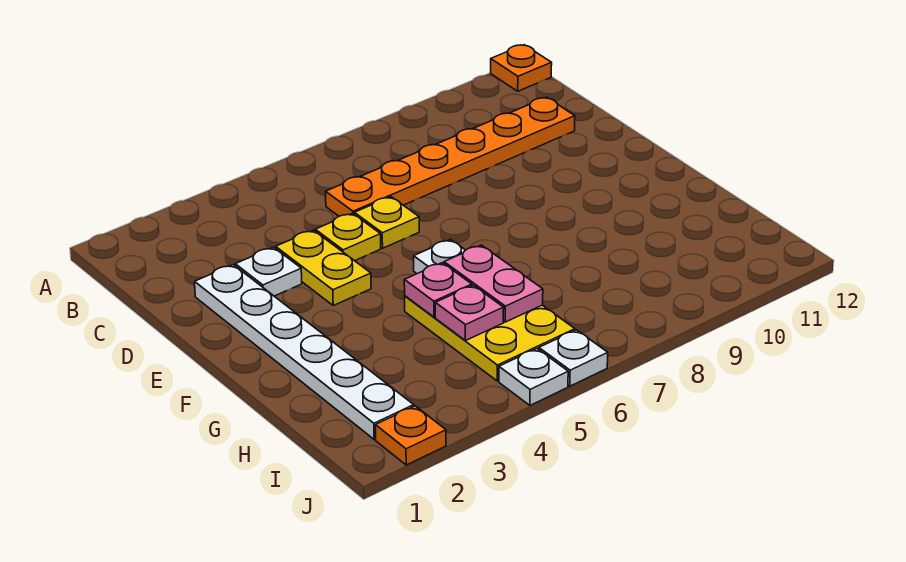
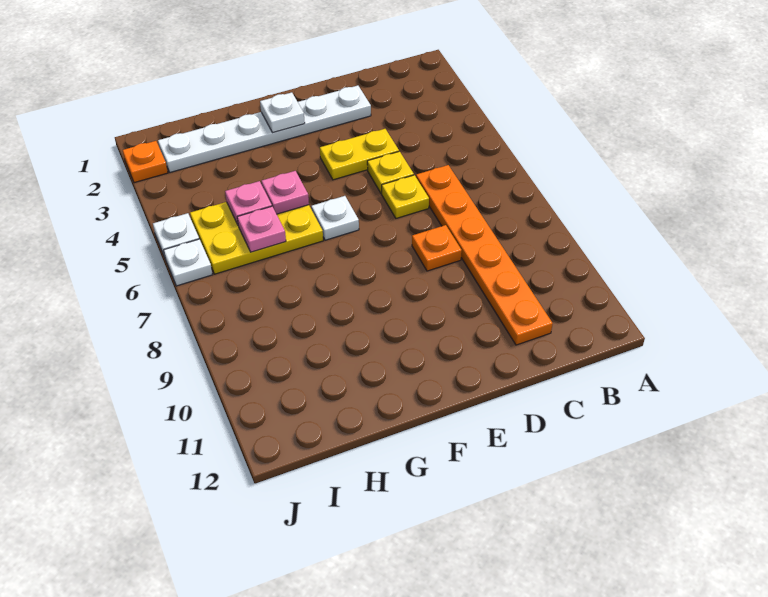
orange plate A12 level 1 -> orange plate D8 level 1
white plate D3 level 1 -> white plate F2 level 2
pink plate G6:H6 level 2 -> pink plate H6 level 2

